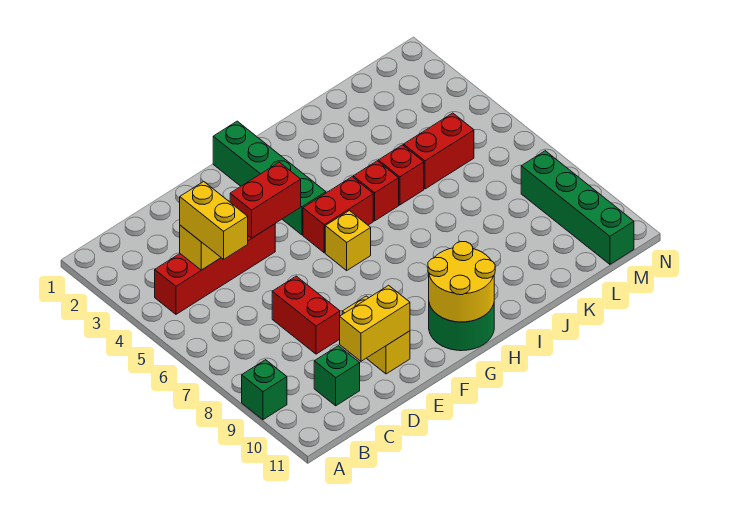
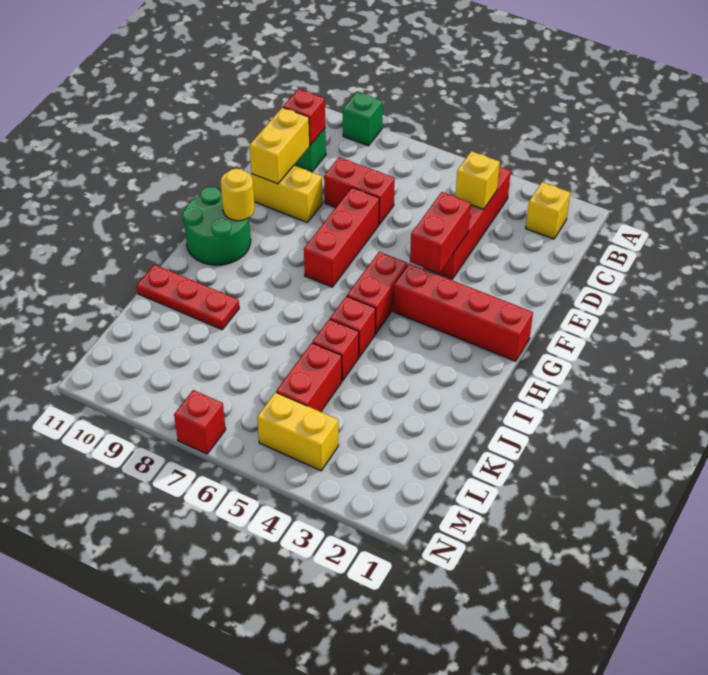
yellow brick C4:C5 level 3 -> yellow brick M4:M5 level 1
none -> red brick C10 level 2
none -> red brick E7:G7 level 1
green brick G1:G4 level 1 -> red brick G1:G4 level 1
yellow brick G6 level 1 -> yellow brick B2 level 1
yellow round brick G10:H11 level 2 -> yellow round brick G10 level 2
none -> red plate J9:J11 level 1
green brick M8:M11 level 1 -> none
none -> red brick N7 level 1

